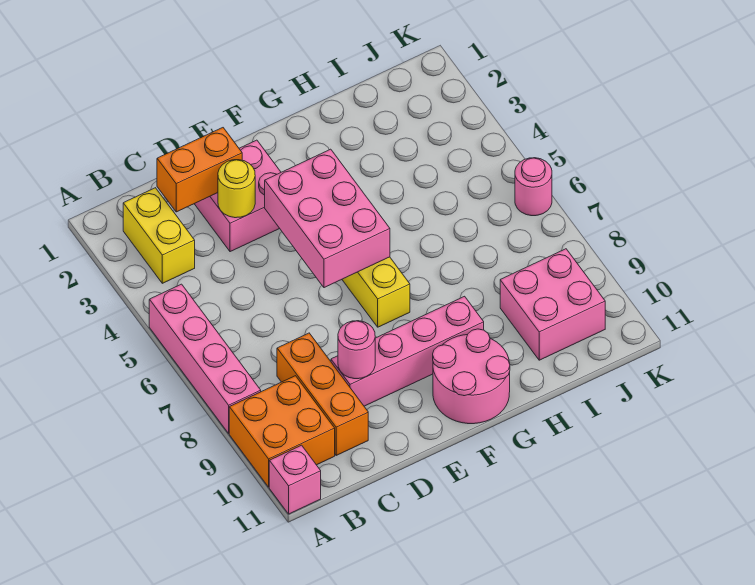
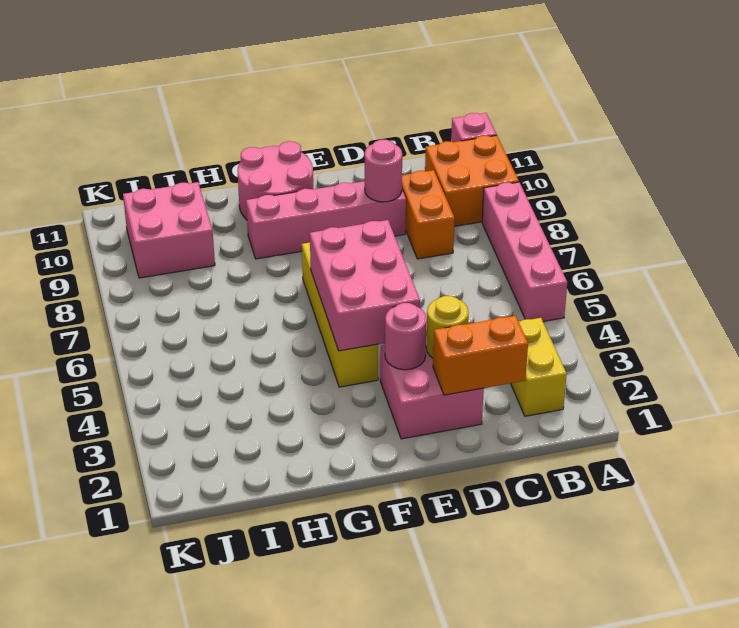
orange brick C8:C10 level 1 -> orange brick C8:C9 level 1
pink round brick K6 level 1 -> pink round brick E3 level 2

